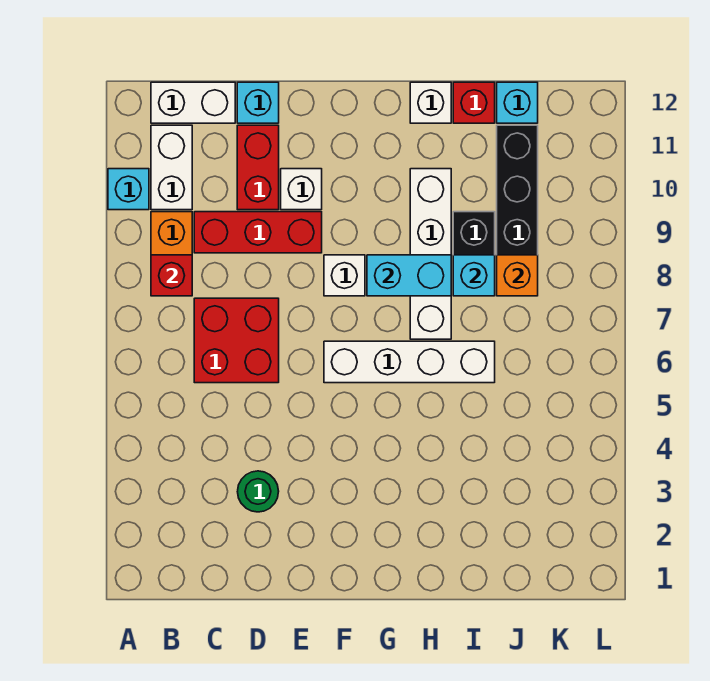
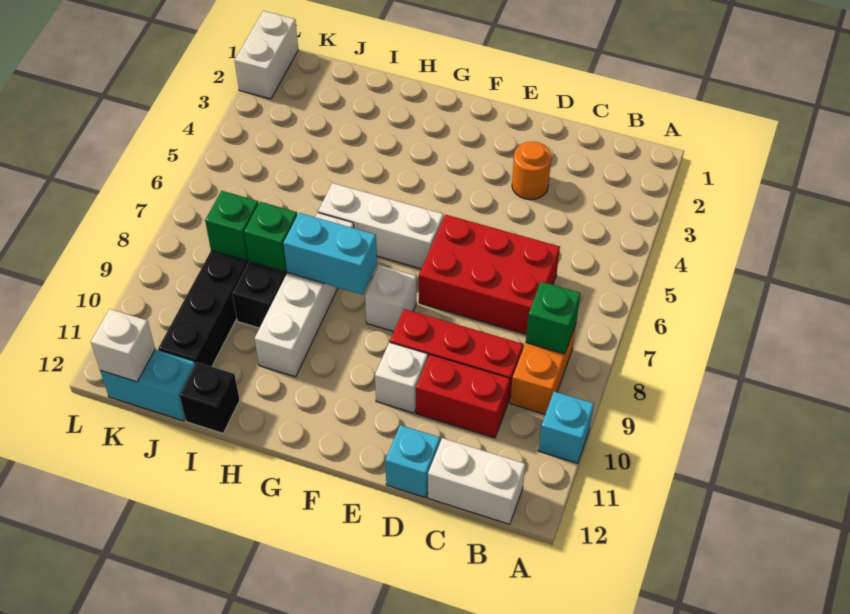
red brick B8 level 2 -> green brick B8 level 2
white brick B10:B11 level 1 -> white brick L1:L2 level 1
red brick C6:D7 level 1 -> red brick C6:E7 level 1
green round brick D3 level 1 -> orange round brick D3 level 1
red brick D10:D11 level 1 -> red brick C10:D10 level 1
white brick F6:I6 level 1 -> white brick F6:H6 level 1
white brick H12 level 1 -> white brick K12 level 2
cyan brick I8 level 2 -> green brick I8 level 2
red brick I12 level 1 -> black brick I12 level 1
orange brick J8 level 2 -> green brick J8 level 2
cyan brick J12 level 1 -> cyan brick J12:K12 level 1

